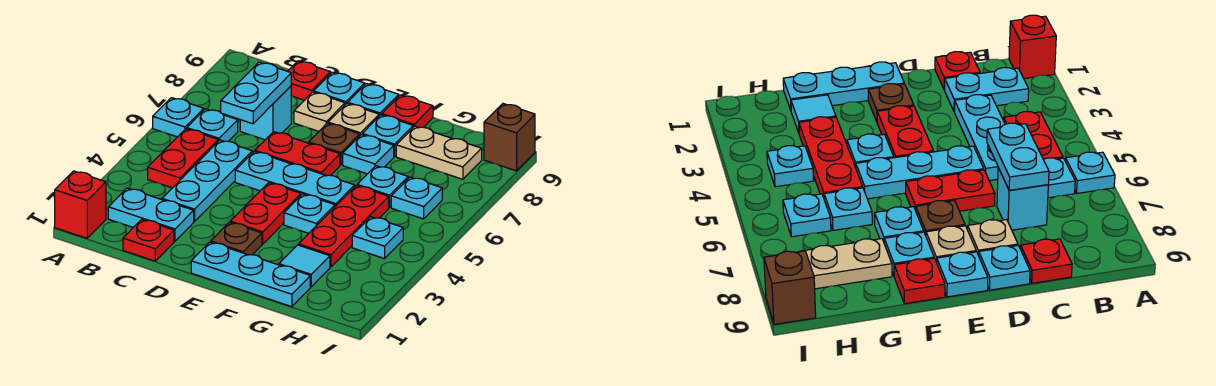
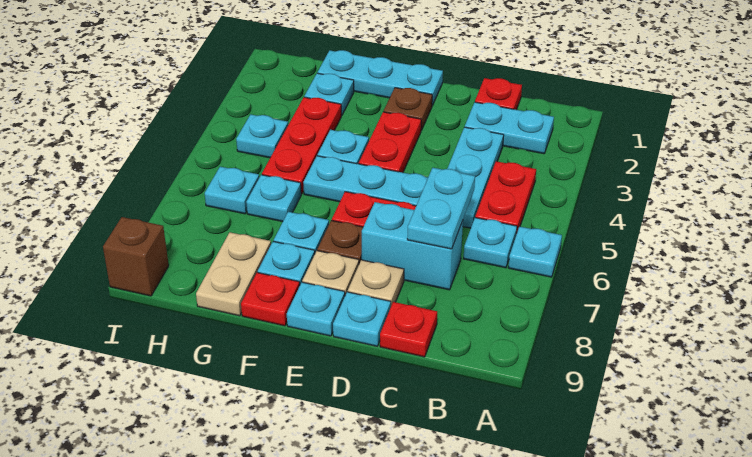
red brick A1 level 1 -> none
cyan brick C7 level 1 -> cyan brick C7:D7 level 1
cyan tile G2 level 1 -> cyan plate G2 level 1
tan plate G8:H8 level 1 -> tan plate G8:G9 level 1

